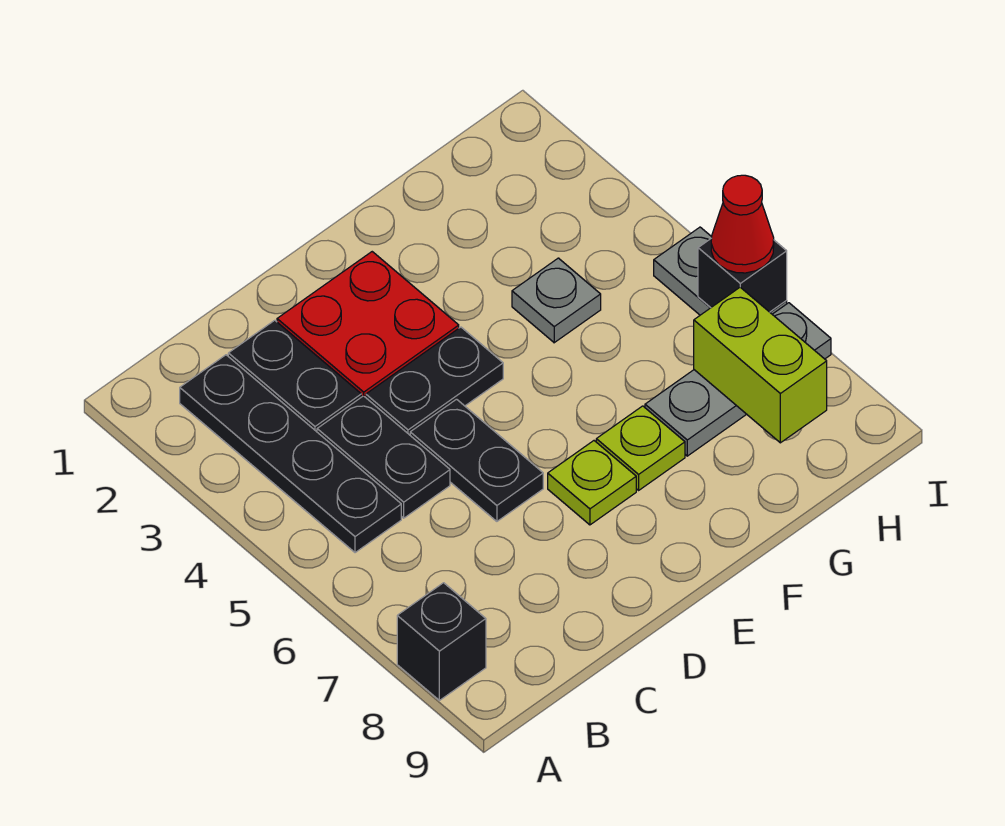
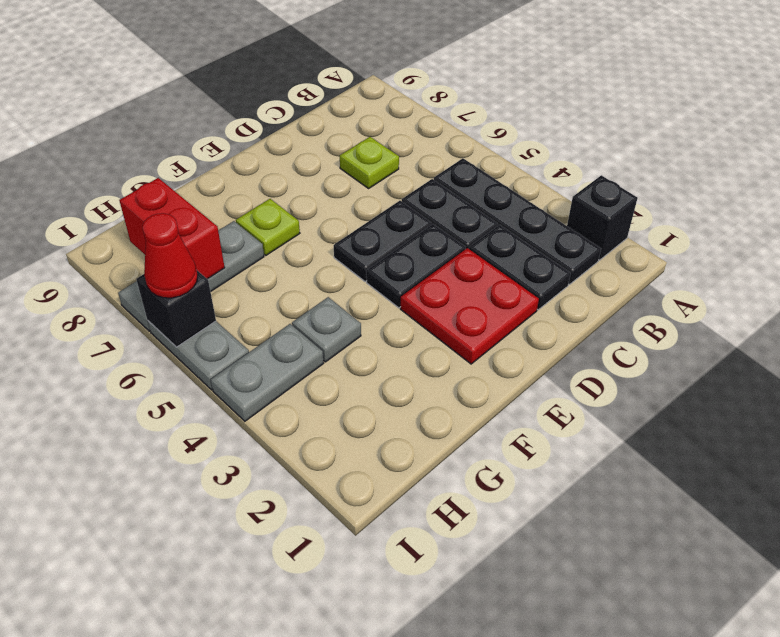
black brick A8 level 1 -> black brick A2 level 1
black plate D5:D6 level 1 -> black plate D5:E5 level 1
lime plate E7 level 1 -> lime plate C7 level 1
none -> grey plate H4:I4 level 1
lime brick H7:H8 level 2 -> red brick H7:H8 level 2

